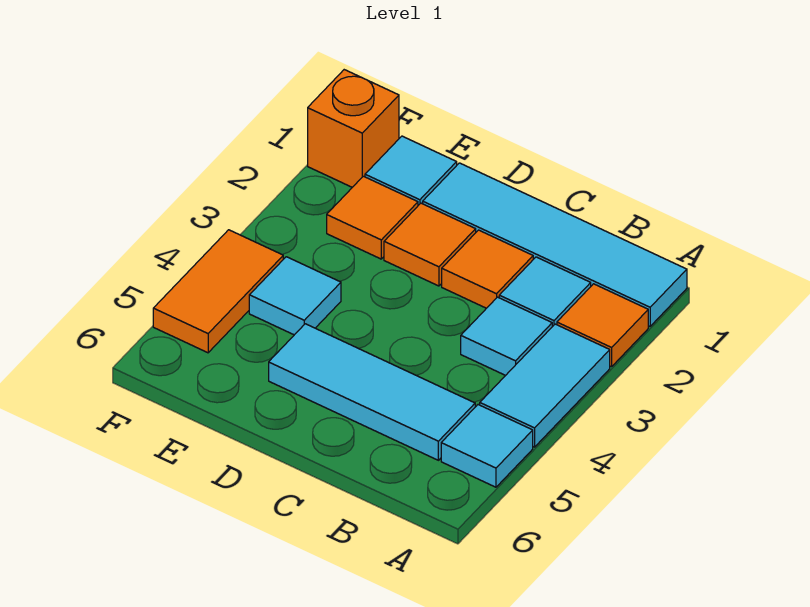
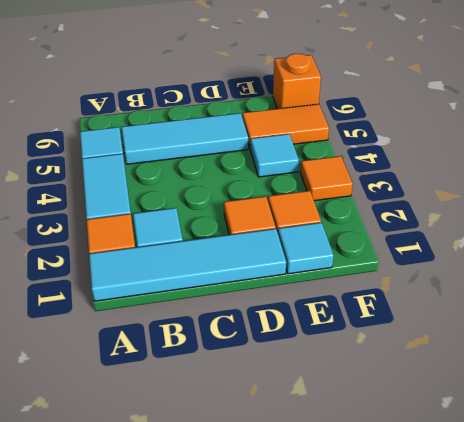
cyan tile B3 level 1 -> none
orange tile C2 level 1 -> orange tile F3 level 1
orange brick F1 level 1 -> orange brick F6 level 1
orange tile F4:F5 level 1 -> orange tile E5:F5 level 1

